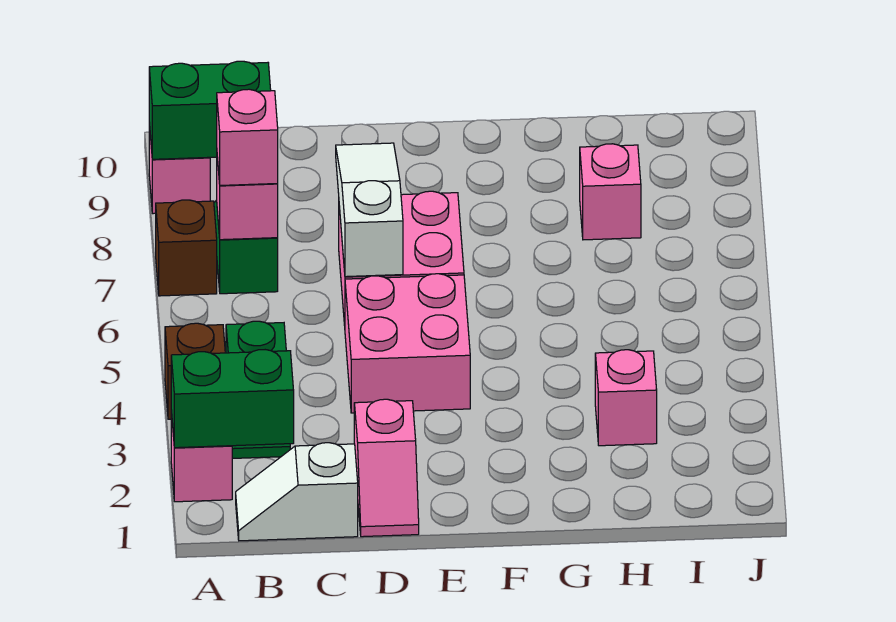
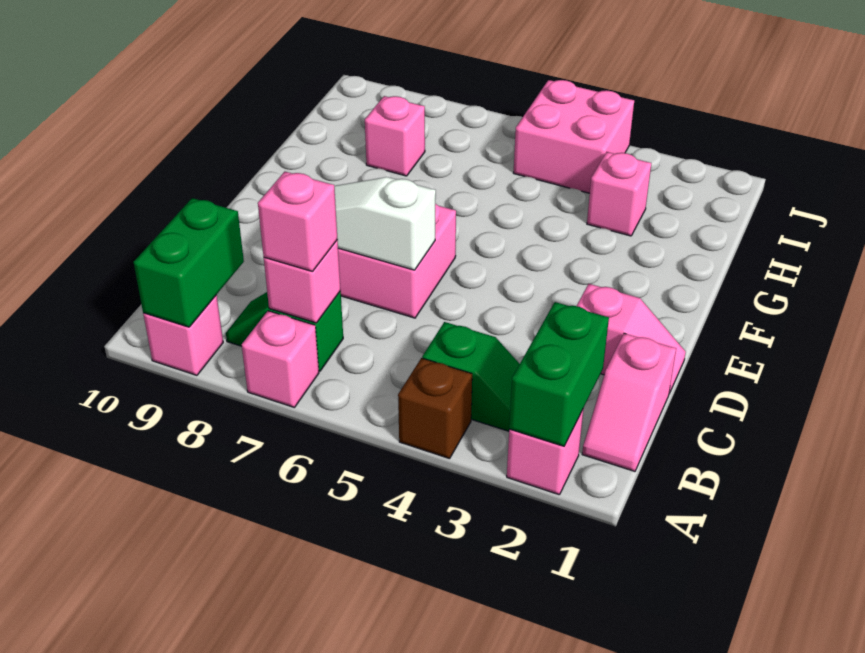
brown brick A7 level 1 -> pink brick A7 level 1
white slope B1:C1 level 1 top C -> pink slope B1:C1 level 1 top C
pink brick D4:E5 level 1 -> pink brick I4:J5 level 1

